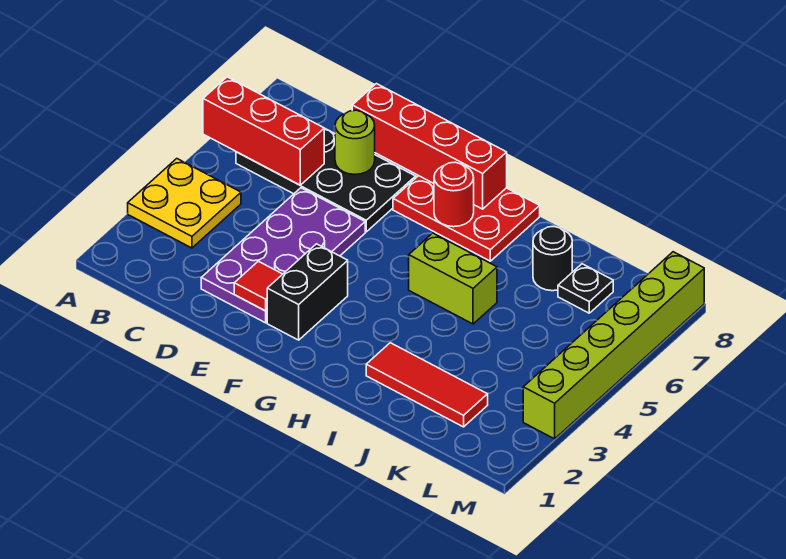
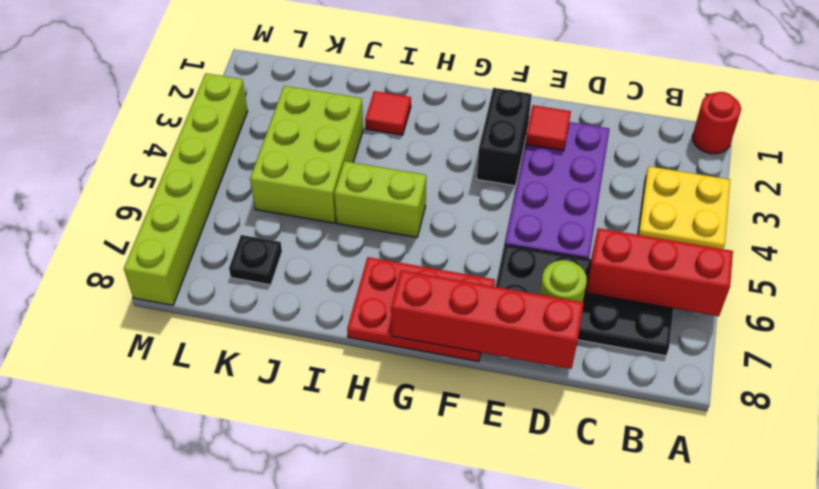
red round brick G7 level 2 -> red round brick A1 level 1
red tile I2:K2 level 1 -> red tile I2 level 1
none -> lime brick J3:K5 level 1
black round brick J7 level 1 -> none

